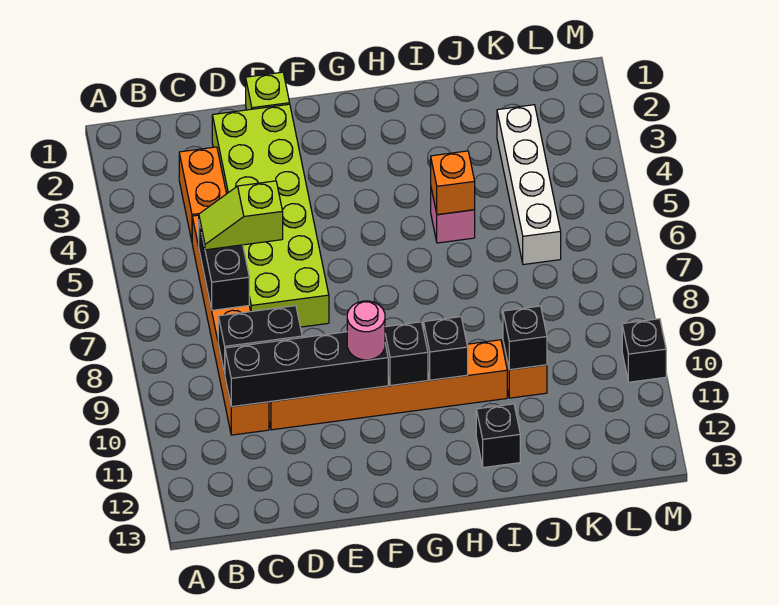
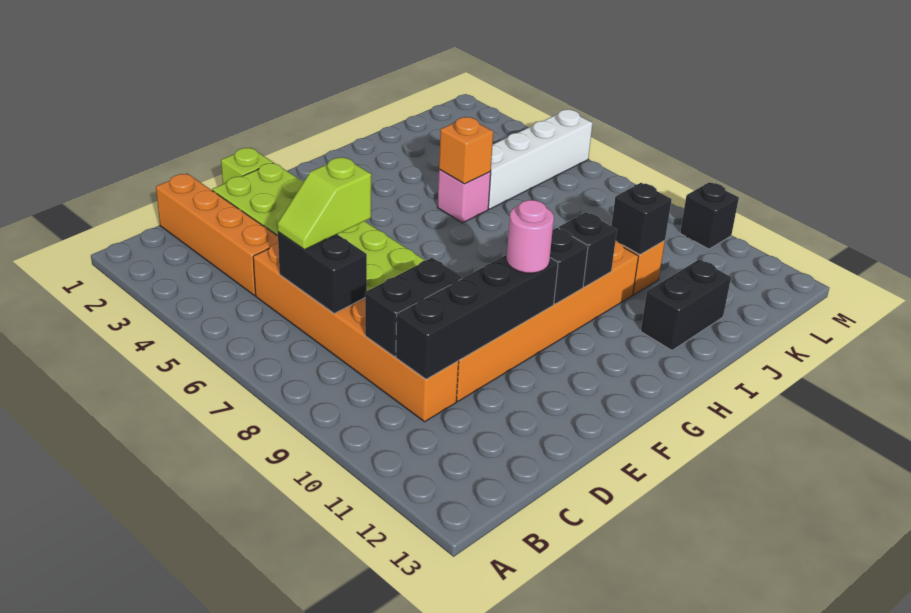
orange brick C3:C4 level 1 -> orange brick C1:C4 level 1
black brick I12 level 1 -> black brick I12:J12 level 1
white brick K3:K6 level 1 -> white brick J5:M5 level 1

